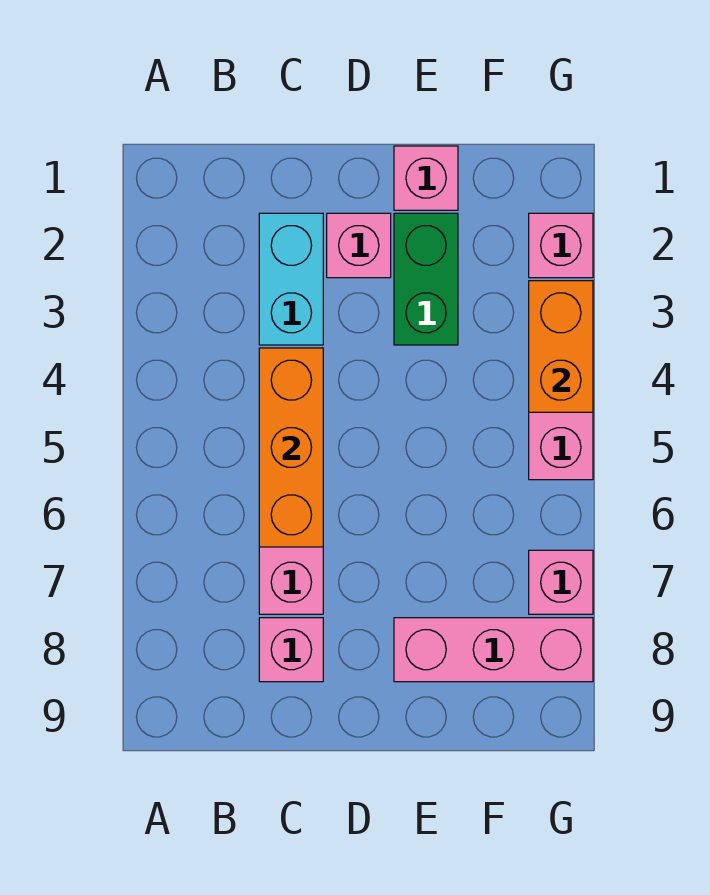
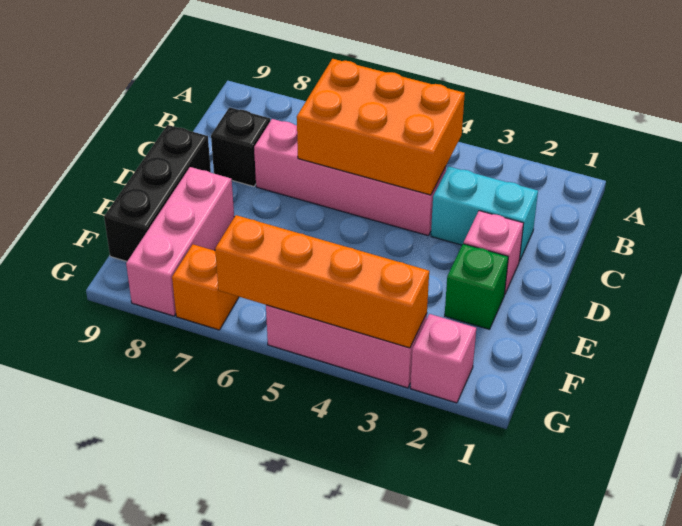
orange brick C4:C6 level 2 -> orange brick B4:C6 level 2
pink brick C8 level 1 -> black brick C8 level 1
none -> black brick D9:F9 level 1
pink brick E1 level 1 -> none
green brick E2:E3 level 1 -> green brick E2 level 1
orange brick G3:G4 level 2 -> orange brick G3:G6 level 2
pink brick G7 level 1 -> orange brick G7 level 1

